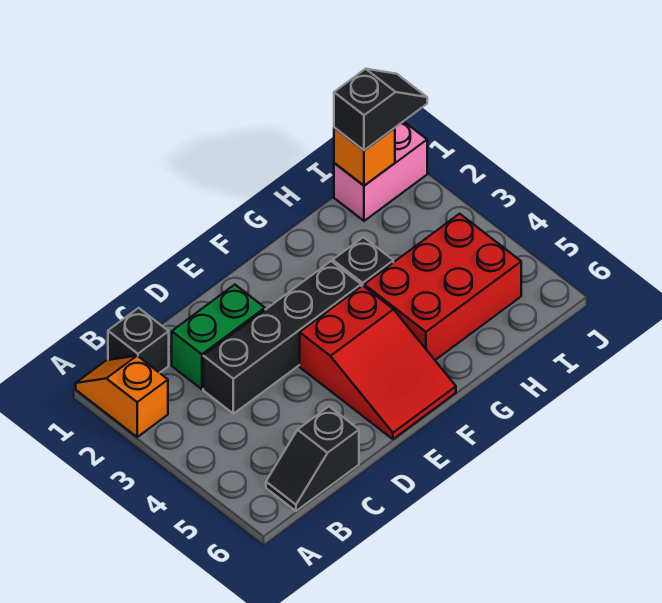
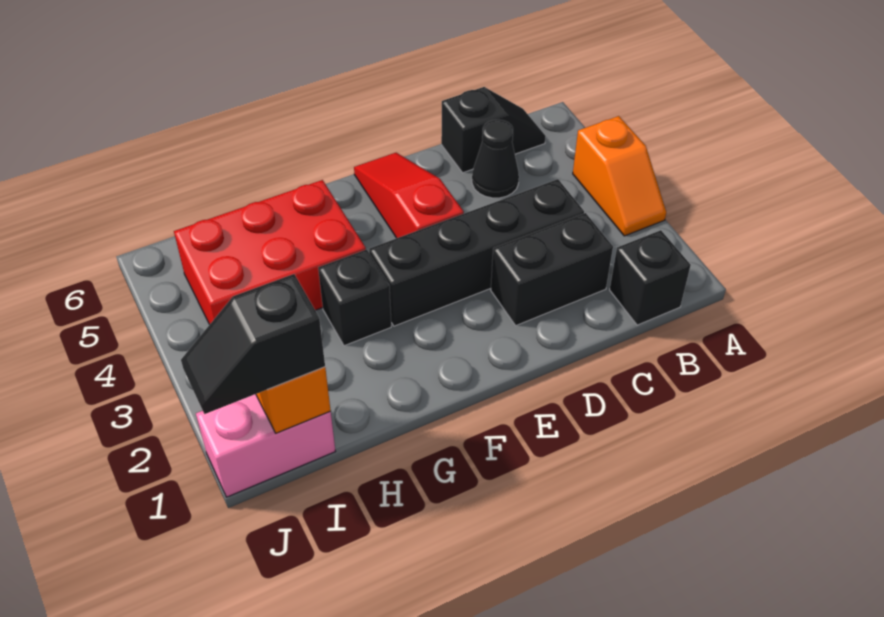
orange slope A1:A2 level 1 top 2 -> orange slope A3:A4 level 1 top 4
green brick C2:D2 level 1 -> black brick C2:D2 level 1
none -> black cone C5 level 1
red slope E4:F6 level 1 top 4 -> red slope E4:E6 level 1 top 4

